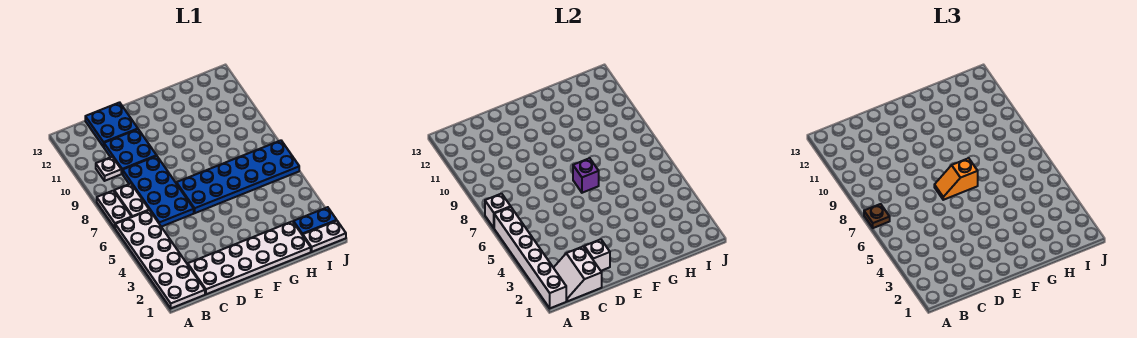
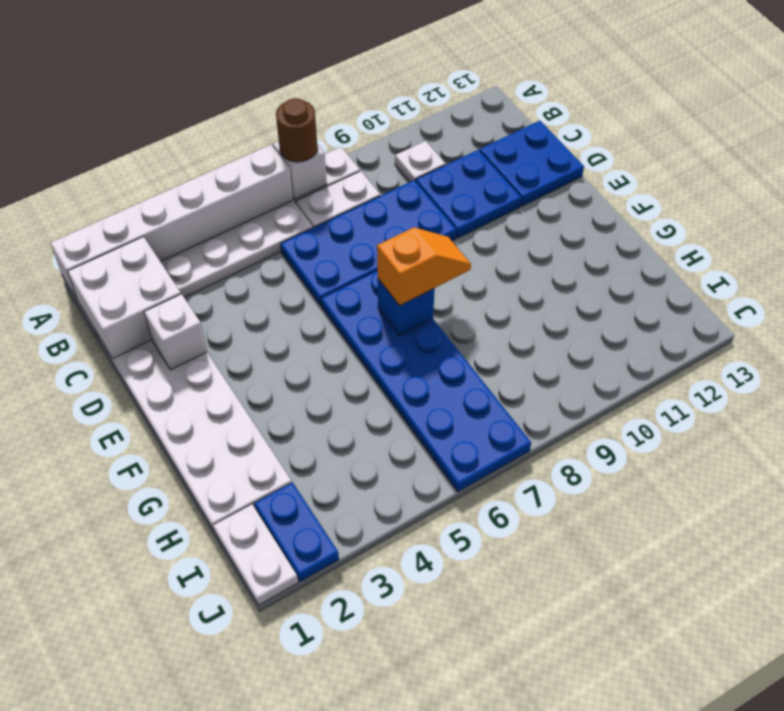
brown plate A7 level 3 -> brown round brick A7 level 3
white slope B1:C2 level 2 top C -> white brick B1:C2 level 2
orange slope E7:F7 level 3 top F -> orange slope F7:F8 level 3 top 7
purple brick F7 level 2 -> blue brick F7 level 2

